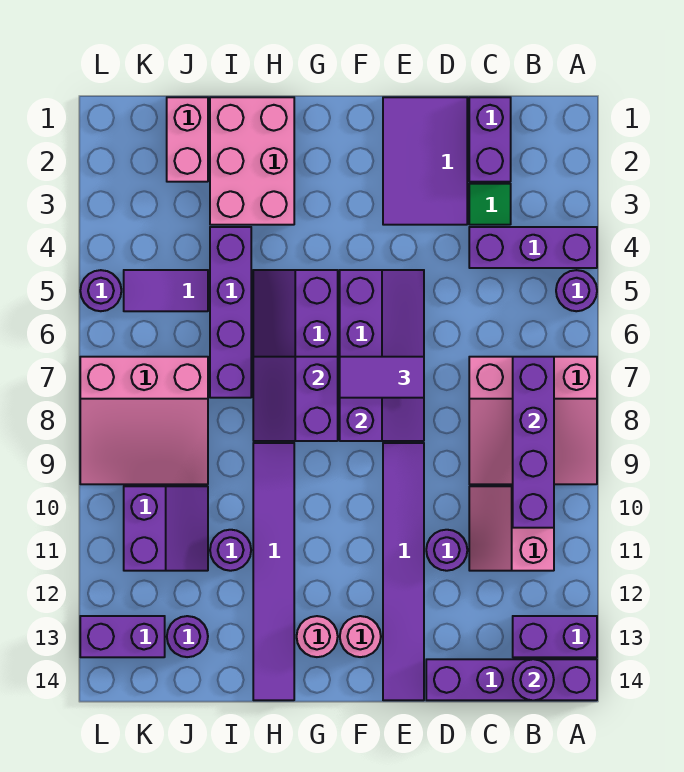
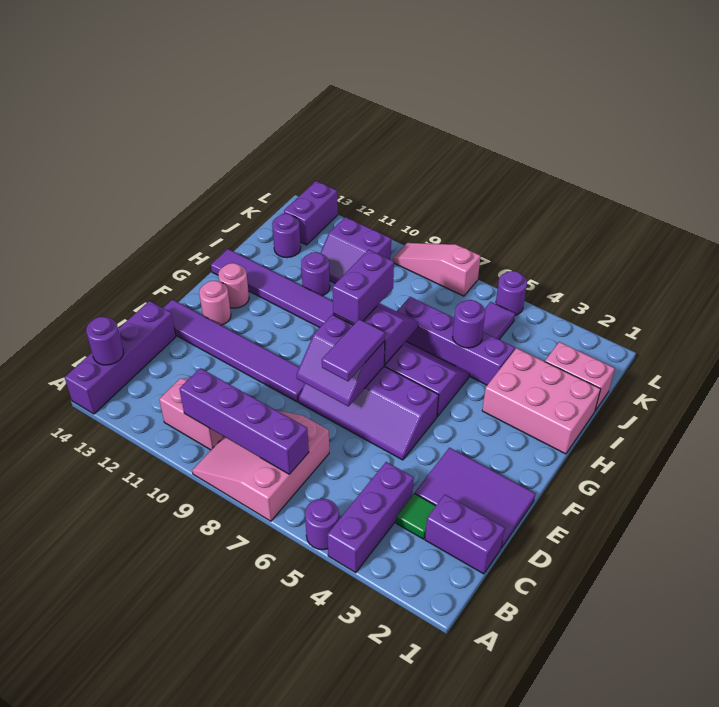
purple brick A13:B13 level 1 -> purple brick G8:H8 level 3
purple round brick D11 level 1 -> purple round brick I5 level 2
pink slope J7:L9 level 1 top 7 -> pink slope L7:L9 level 1 top 7

